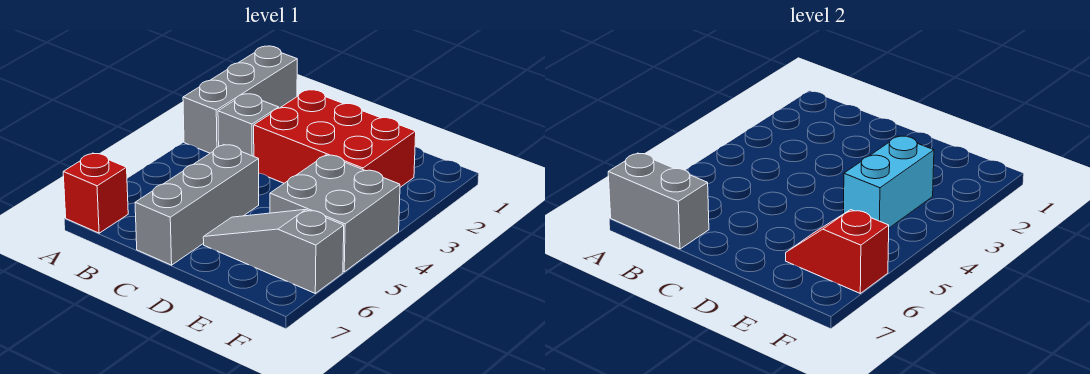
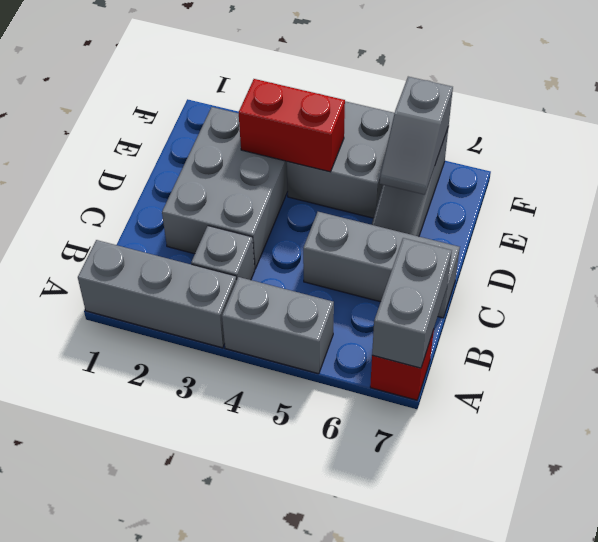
none -> grey brick A4:A5 level 1
red brick C2:E3 level 1 -> grey brick C2:E3 level 1
cyan brick E3:E4 level 2 -> red brick E3:E4 level 2
red slope E6:F6 level 2 top F -> grey slope E6:F6 level 2 top F

